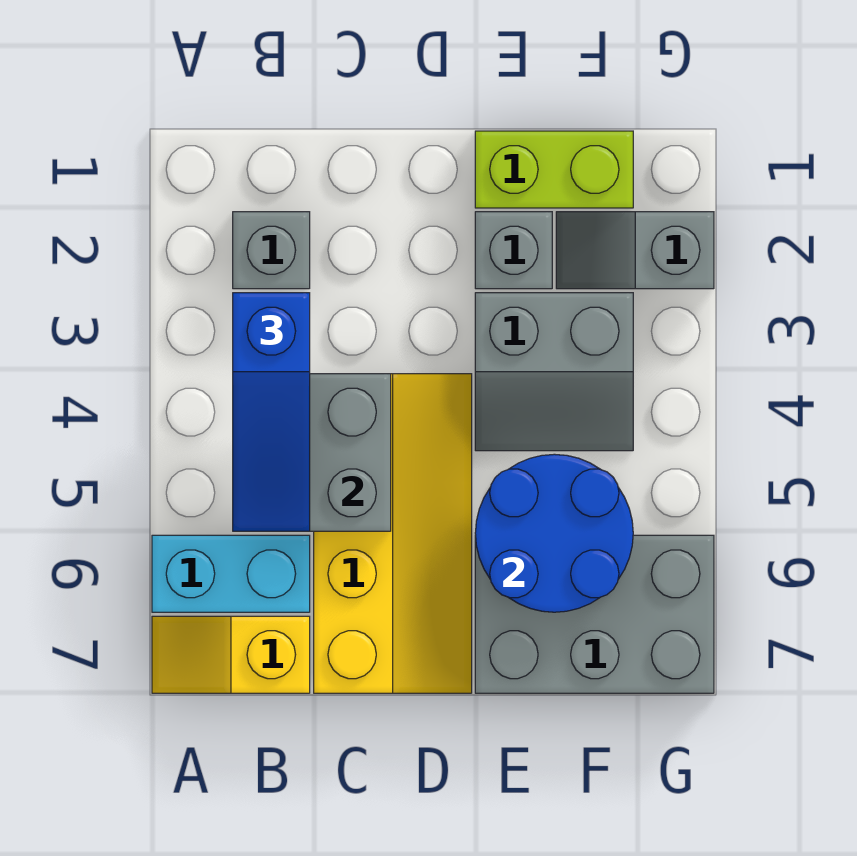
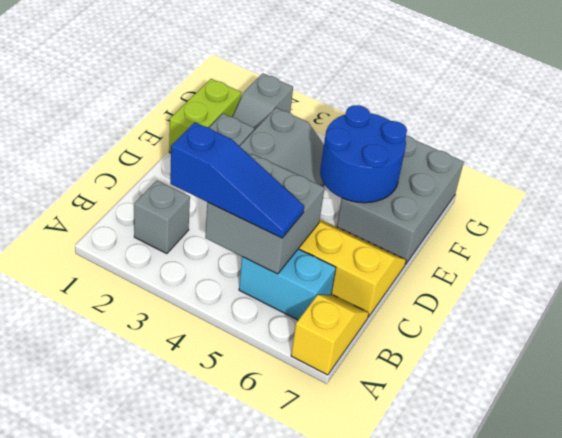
cyan brick A6:B6 level 1 -> cyan brick B5:B6 level 1
yellow slope A7:B7 level 1 top B -> yellow slope A7:B7 level 1 top A

